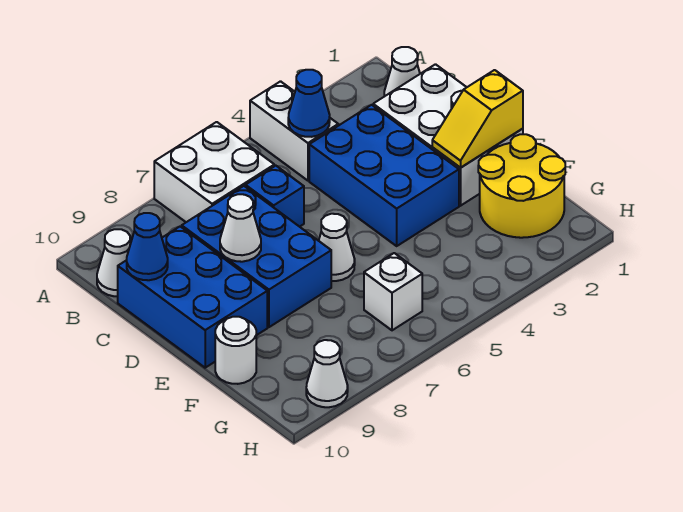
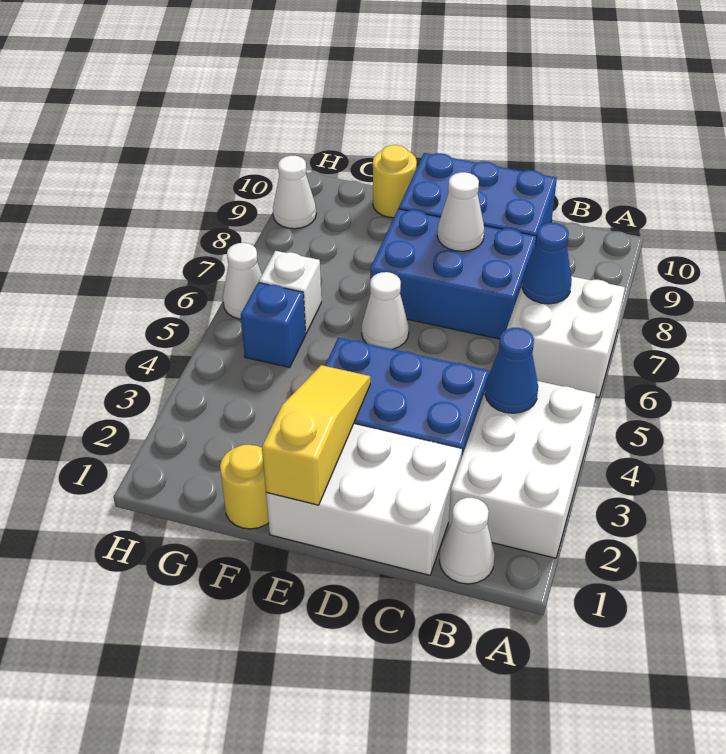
white brick A4:B4 level 1 -> white brick A2:B4 level 1
white cone B10 level 1 -> white cone H6 level 1
blue brick C6 level 1 -> blue brick G5 level 1
blue cone C10 level 2 -> blue cone B7 level 2
yellow slope E1:E2 level 2 top 1 -> yellow slope E1:E3 level 2 top 1
yellow round brick F1:G2 level 1 -> yellow round brick F1 level 1
white round brick F10 level 1 -> yellow round brick F10 level 1

